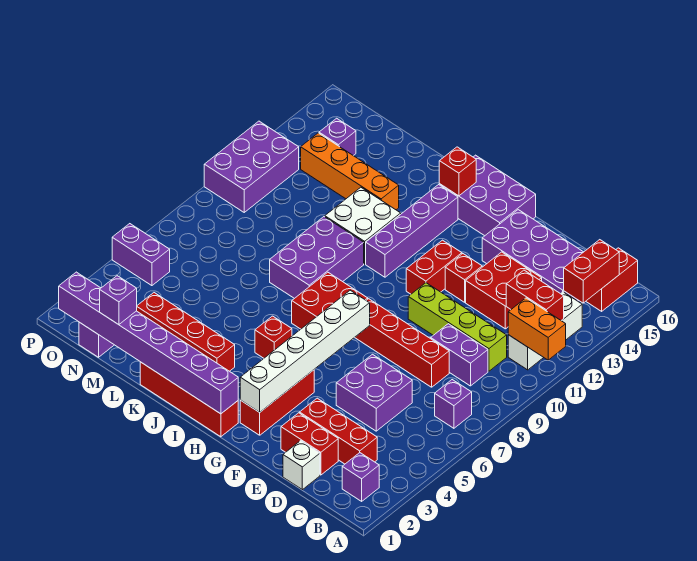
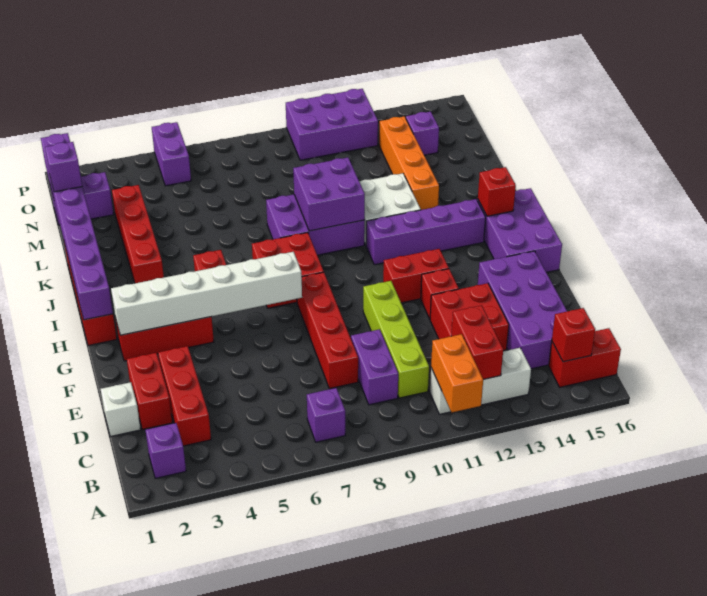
red brick B14:B15 level 2 -> red brick B15 level 2
purple brick D5:E6 level 1 -> purple brick J9:K10 level 2

